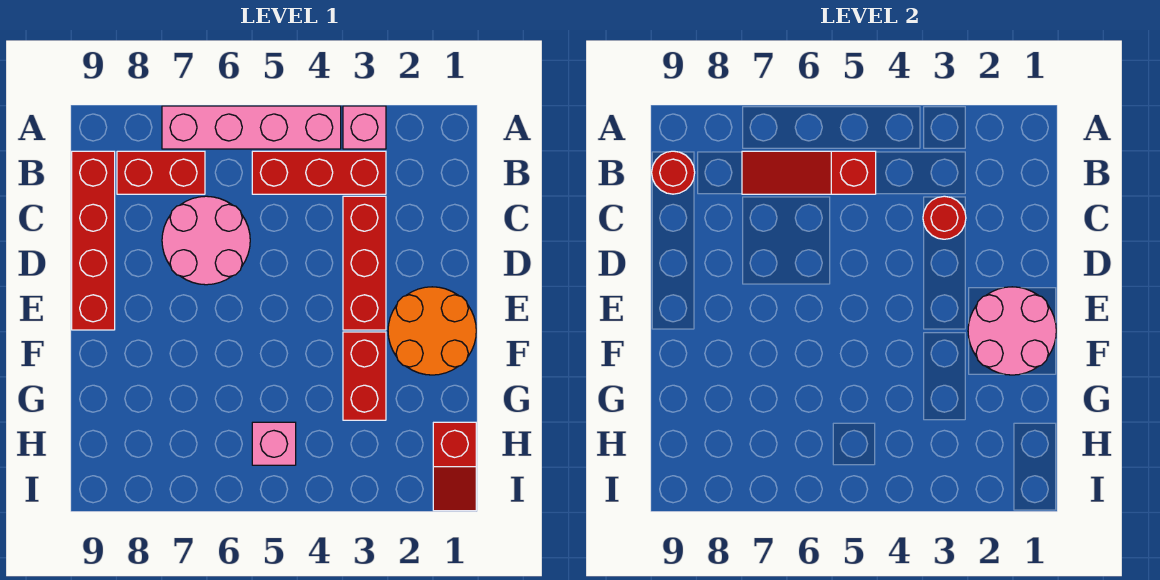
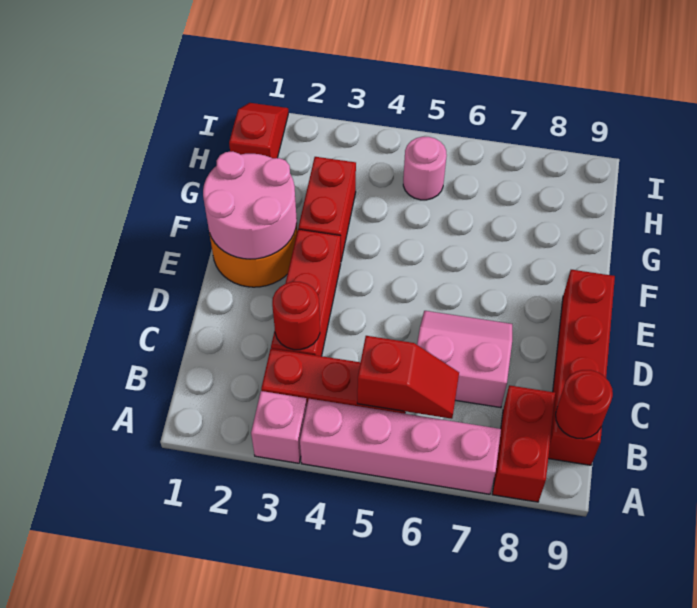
red slope B5:B7 level 2 top 5 -> red slope B5:B6 level 2 top 5
red brick B7:B8 level 1 -> red brick A8:B8 level 1
pink round brick C6:D7 level 1 -> pink slope C6:D7 level 1 top C
pink brick H5 level 1 -> pink round brick H5 level 1

